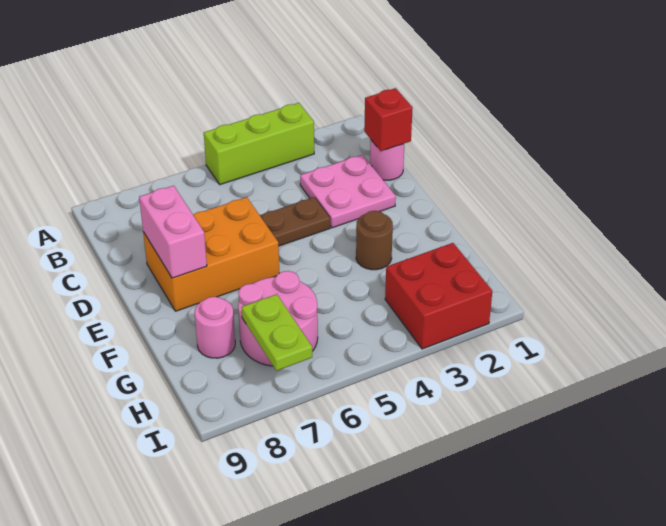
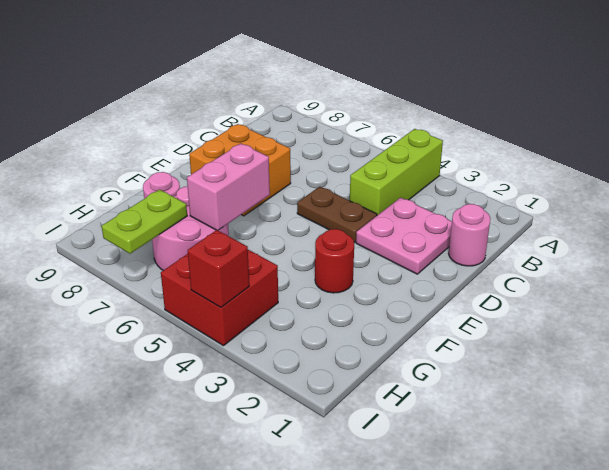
lime brick A3:A5 level 1 -> lime brick A4:C4 level 1
red brick C1 level 2 -> red brick I4 level 2
orange brick D6:E8 level 1 -> orange brick D7:E8 level 1
pink brick D8:E8 level 2 -> pink brick F6:G6 level 2
brown round brick F3 level 1 -> red round brick F3 level 1
red brick H2:I3 level 1 -> red brick H4:I5 level 1

